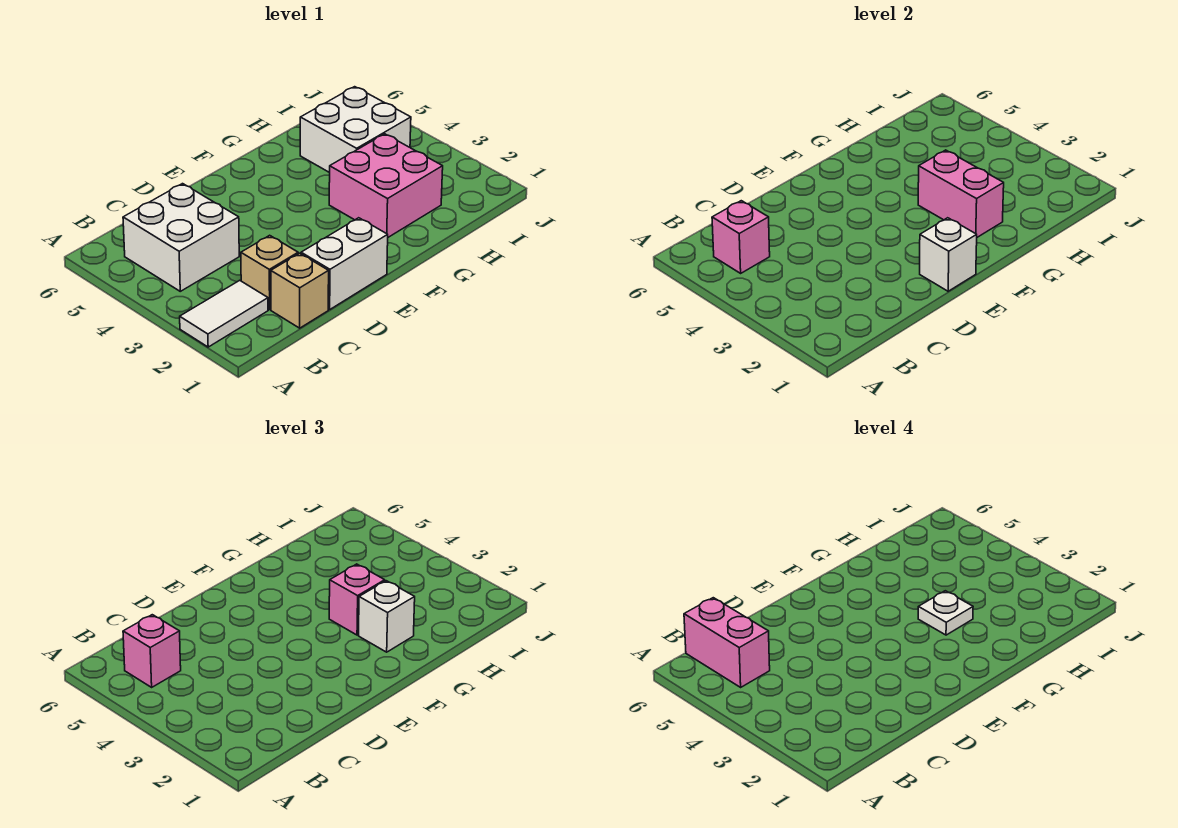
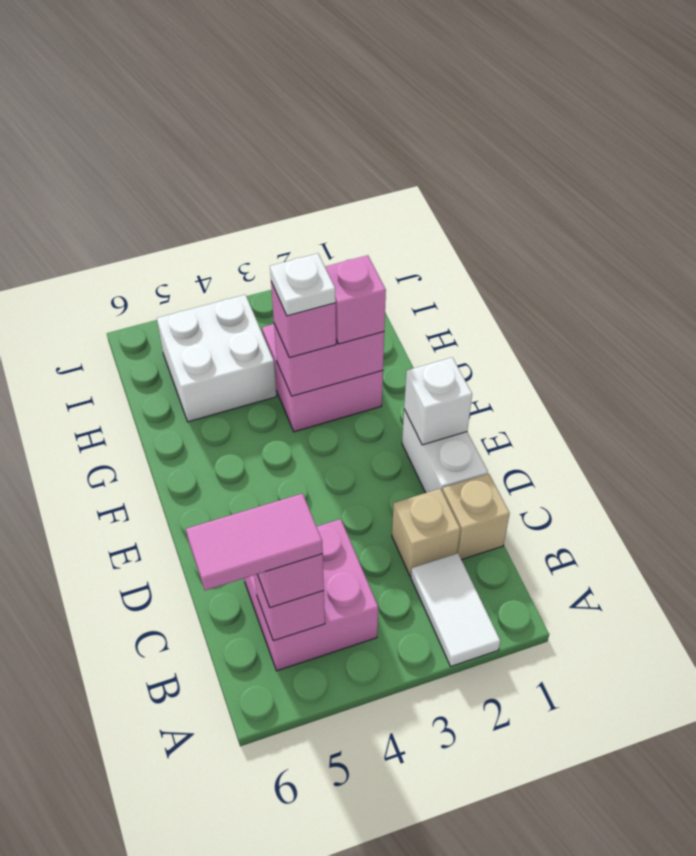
white brick B4:C5 level 1 -> pink brick B4:C5 level 1
pink brick B5:B6 level 4 -> pink tile B5:B6 level 4
white brick G2 level 3 -> pink brick G2 level 3

